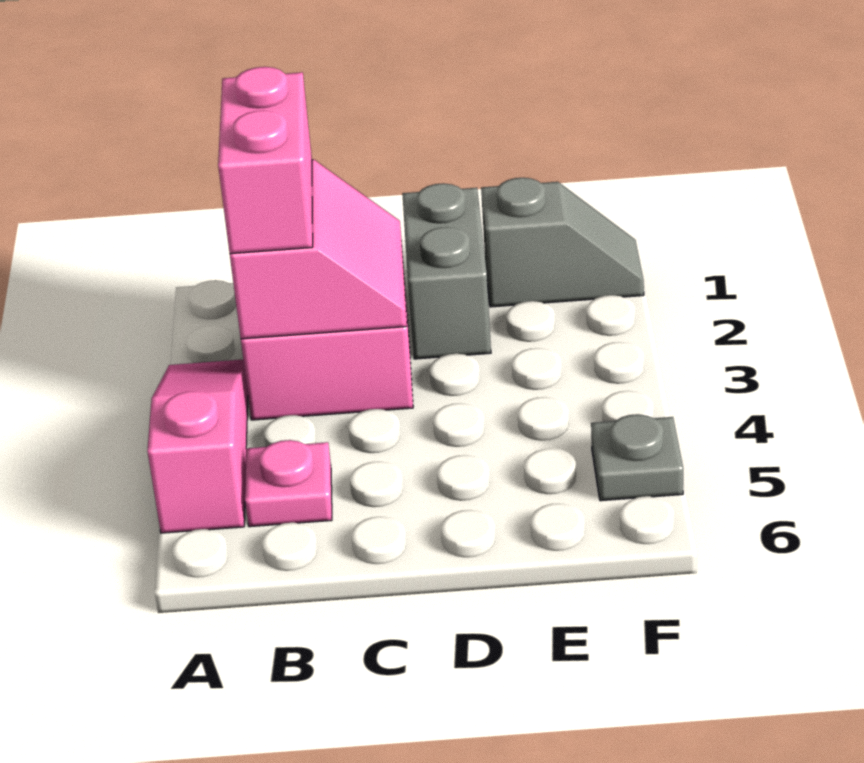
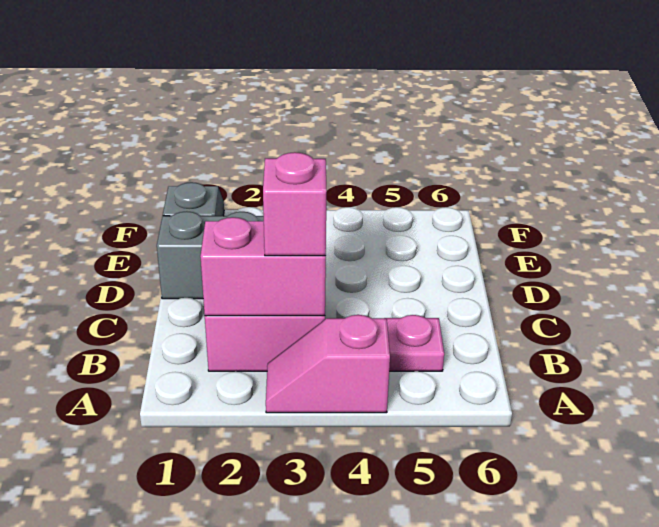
pink slope A3:A5 level 1 top 5 -> pink slope A3:A4 level 1 top 4
pink brick B2:B3 level 3 -> pink brick B3 level 3
grey plate F5 level 1 -> none

